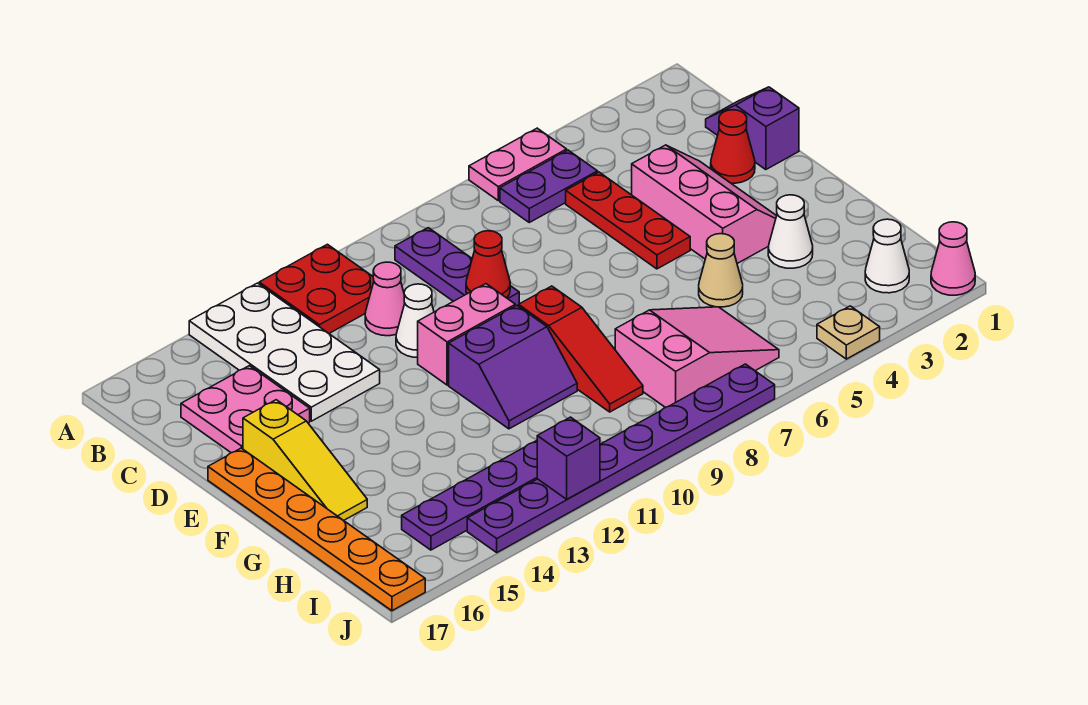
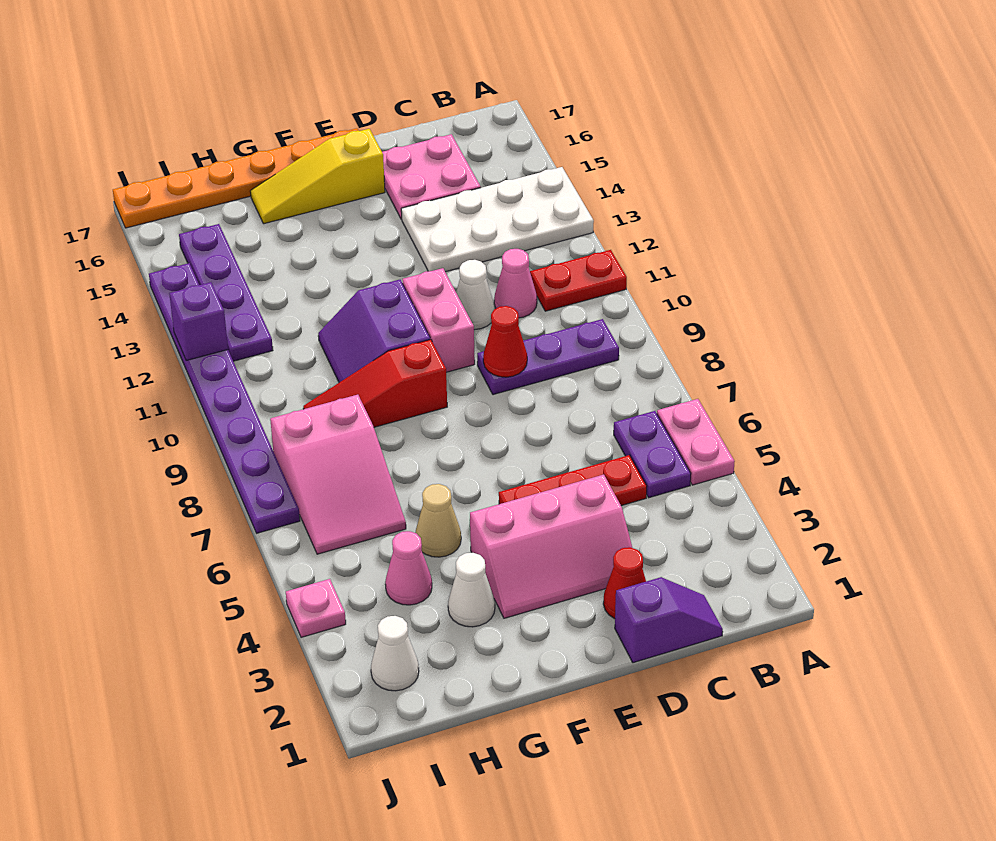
red plate A11:B12 level 1 -> red plate A11:B11 level 1
pink cone J1 level 1 -> pink cone H4 level 1
tan plate J4 level 1 -> pink plate J4 level 1

